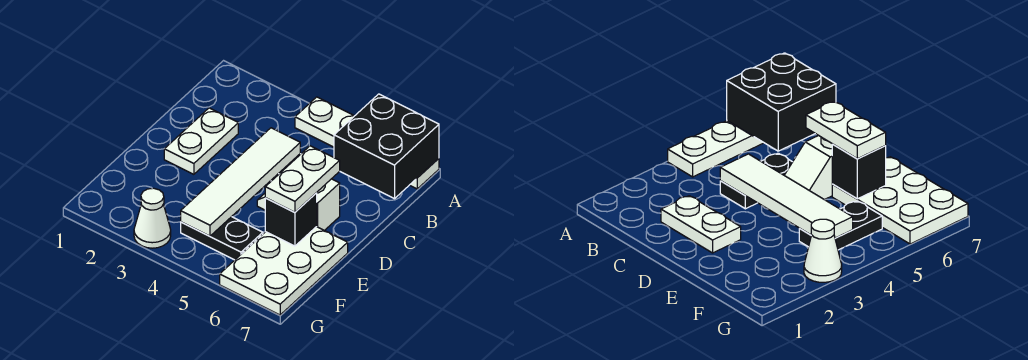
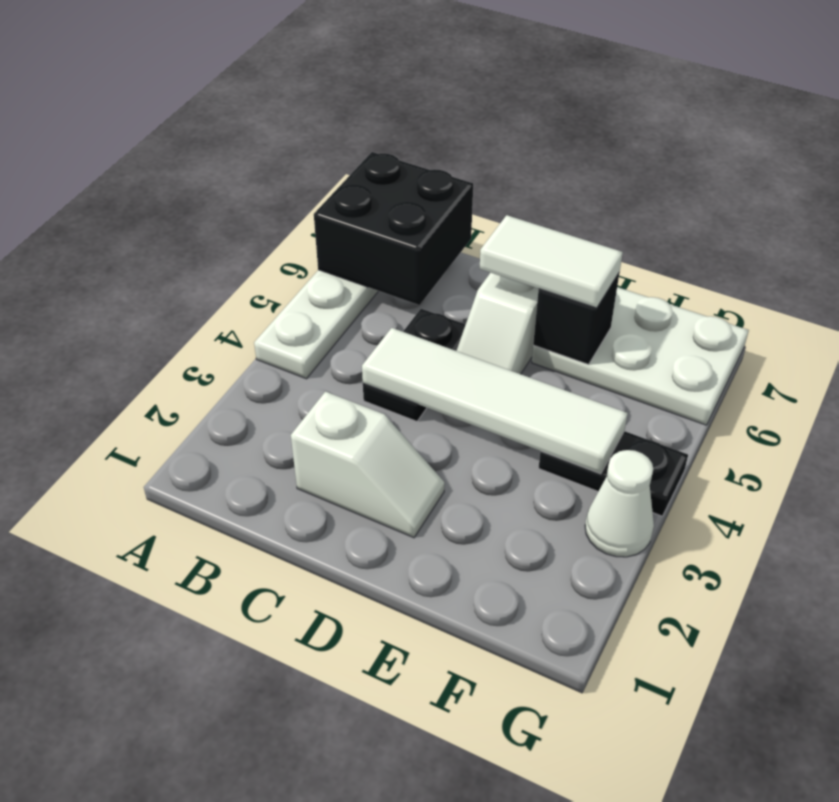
white plate C2:D2 level 1 -> white slope C2:D2 level 1 top C
white plate D6:E6 level 3 -> white tile D6:E6 level 3
black plate F4:F5 level 1 -> black plate F4:G4 level 1

